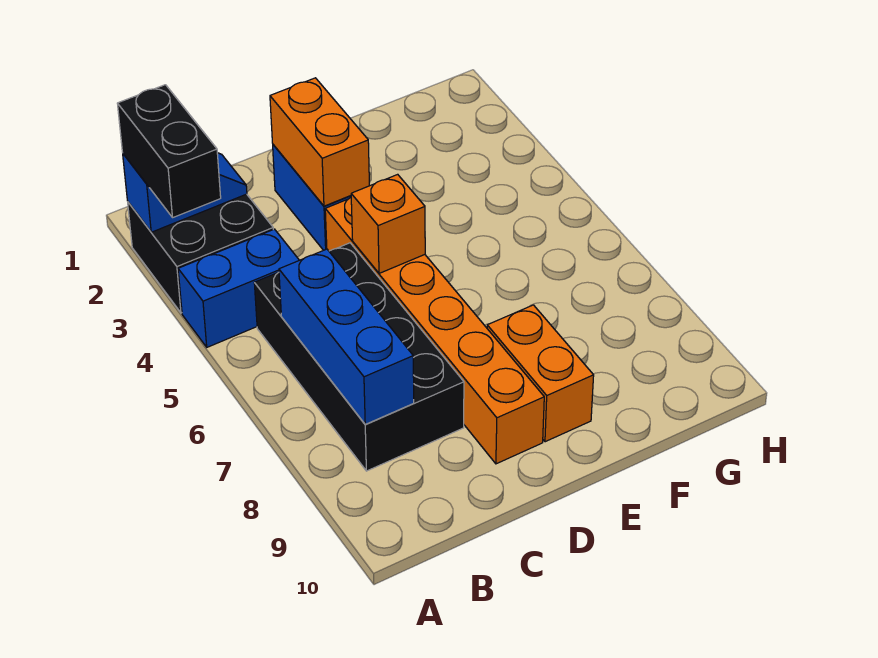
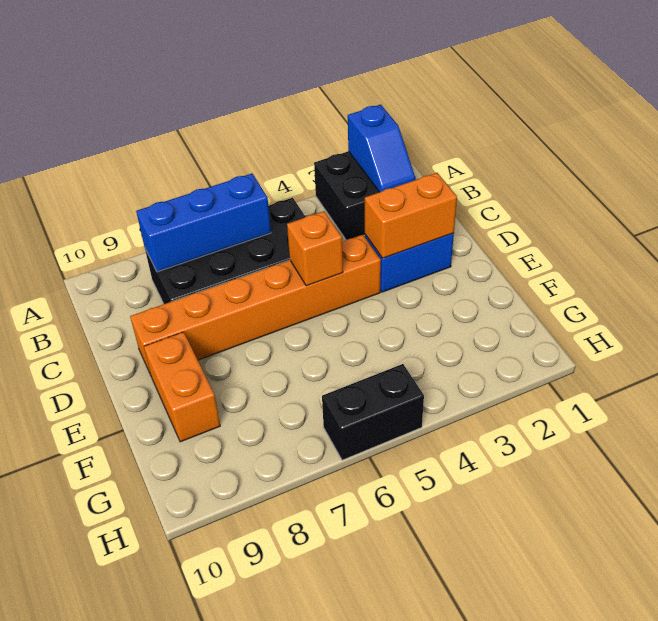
black brick A2:A3 level 3 -> black brick H5:H6 level 1
blue brick A4:B4 level 1 -> none
orange brick E8:E9 level 1 -> orange brick E9:F9 level 1

